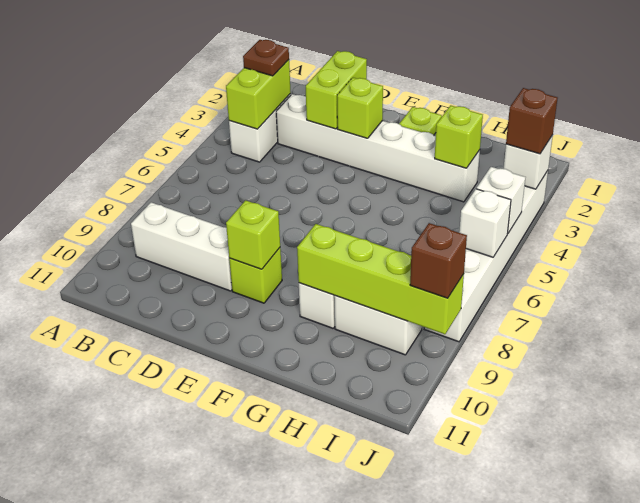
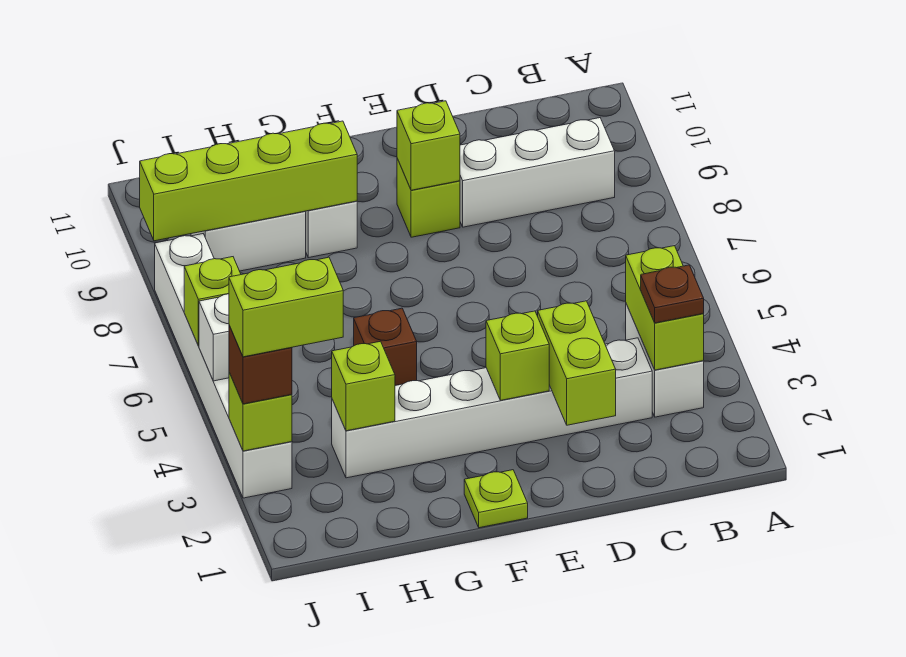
none -> lime brick I3:J3 level 4
white brick J3 level 2 -> lime brick J3 level 2
white brick J6 level 2 -> lime brick J6 level 2
brown brick J9 level 3 -> brown brick G5 level 1

